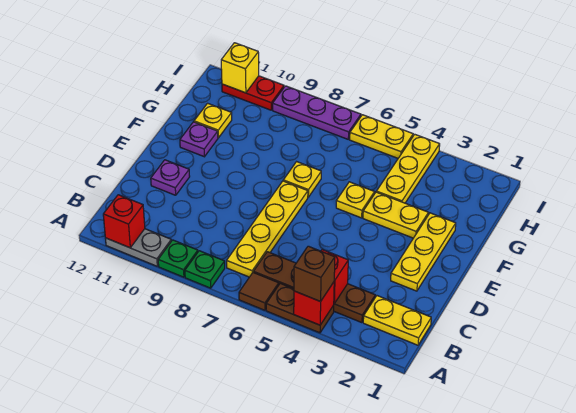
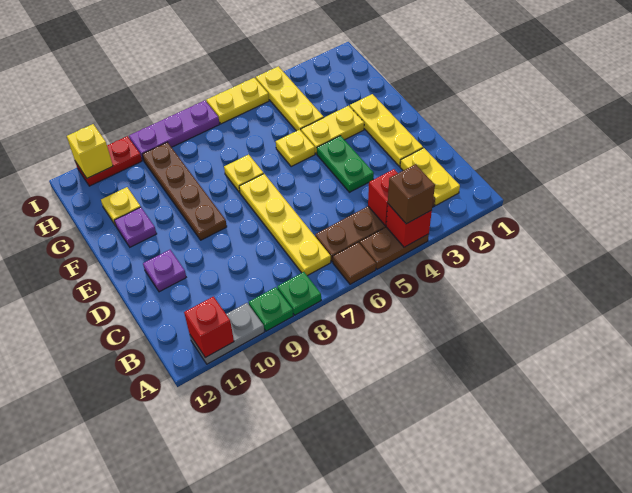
yellow plate B1:B2 level 1 -> yellow plate B2:C2 level 1
none -> green plate D4:E4 level 1
none -> brown plate E9:H9 level 1

